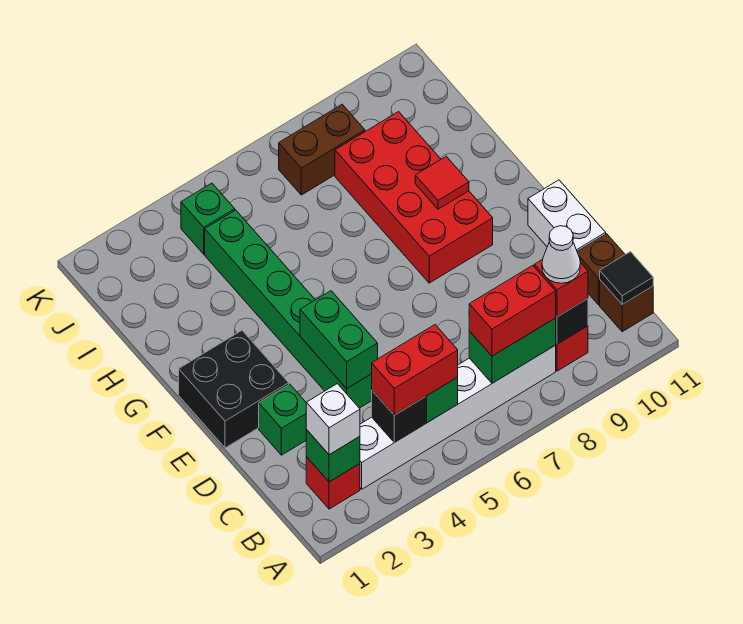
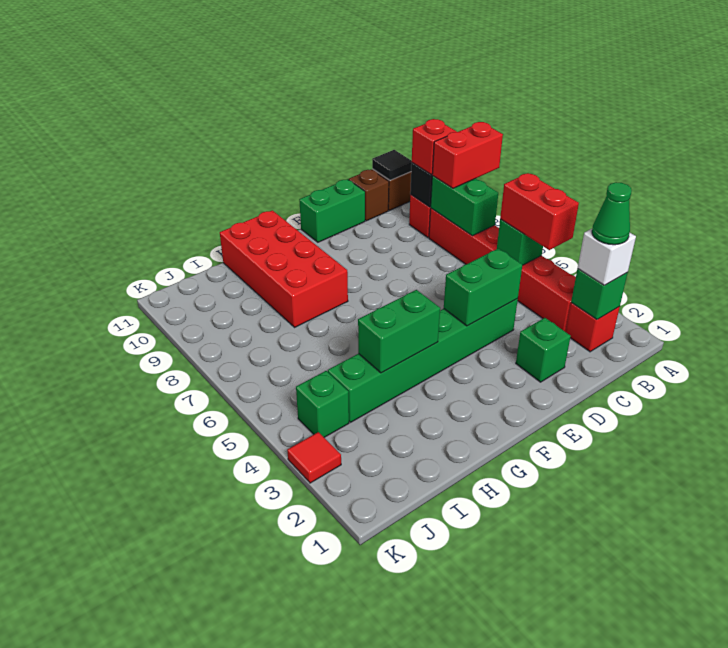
none -> green cone B2 level 4
white brick B3:B8 level 1 -> red brick B3:B8 level 1
black brick B4 level 2 -> none
red brick B7:B8 level 3 -> red brick A8:B8 level 3
white cone B9 level 4 -> none
white brick D11:E11 level 1 -> green brick D11:E11 level 1
black brick E1:F2 level 1 -> none
red brick F8:I9 level 1 -> red brick G8:H11 level 1
none -> green brick G4:H4 level 2
red tile G9 level 2 -> red tile K3 level 1
brown brick J7:J8 level 1 -> none

